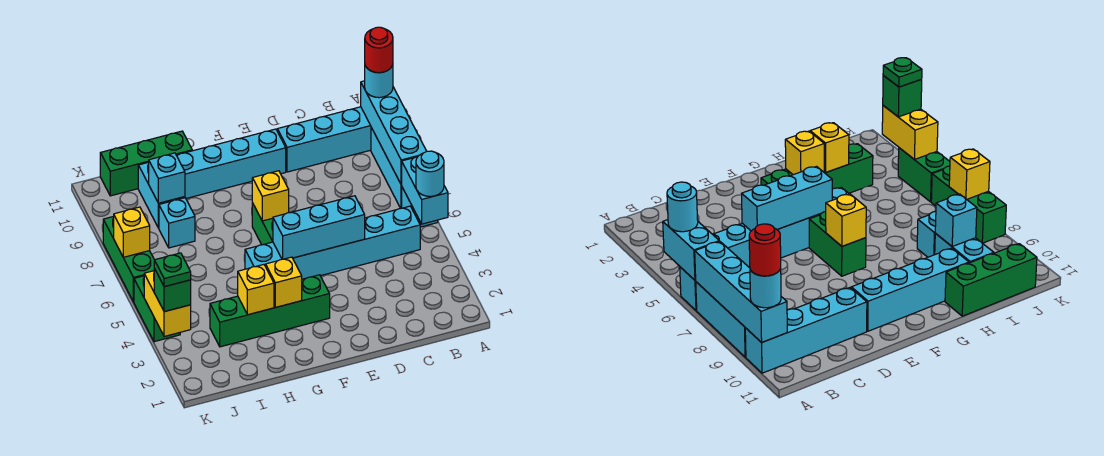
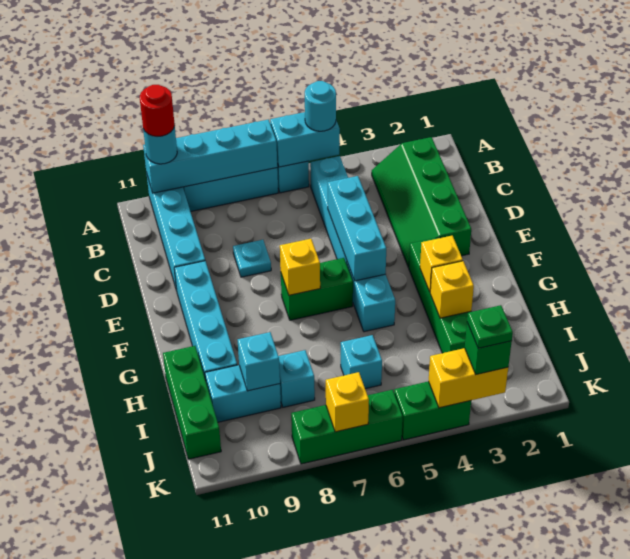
none -> green slope B2:E3 level 1 top 2
none -> cyan plate D8 level 1
none -> cyan brick I6 level 1

